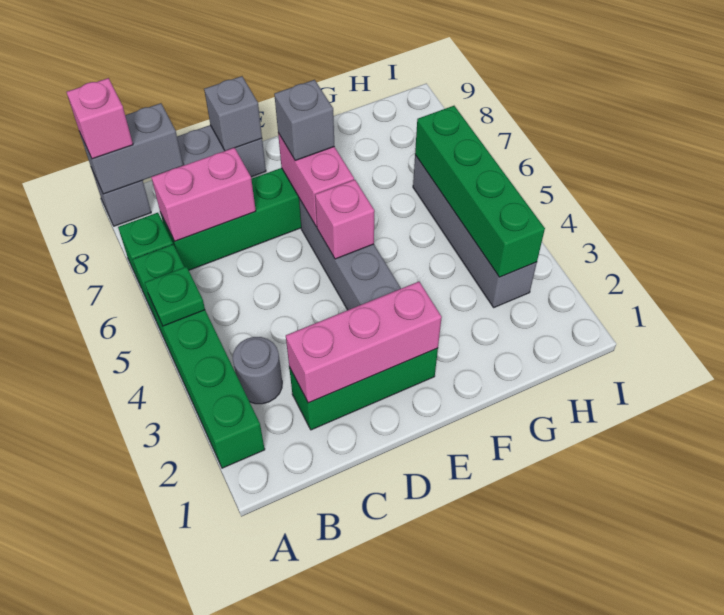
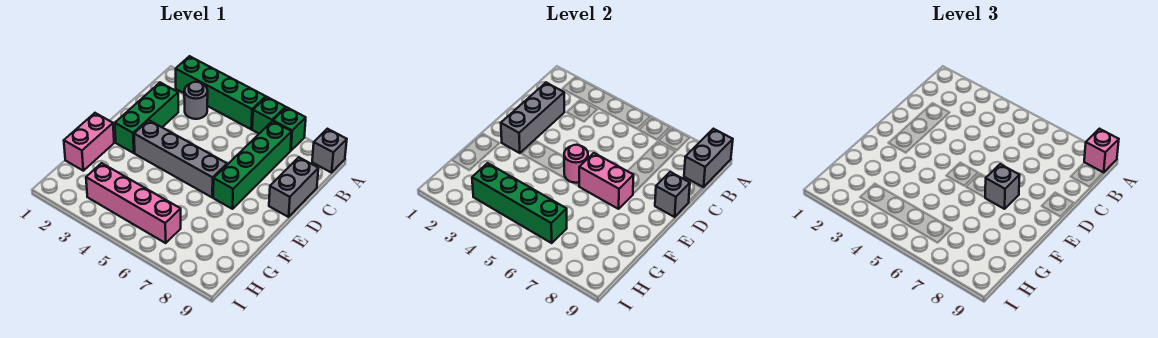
green plate A5 level 2 -> none
pink brick B7:C7 level 2 -> pink brick F1:G1 level 1
pink brick C2:E2 level 2 -> grey brick C2:E2 level 2
pink brick E5 level 2 -> pink round brick E5 level 2
grey brick H3:H6 level 1 -> pink brick H3:H6 level 1

